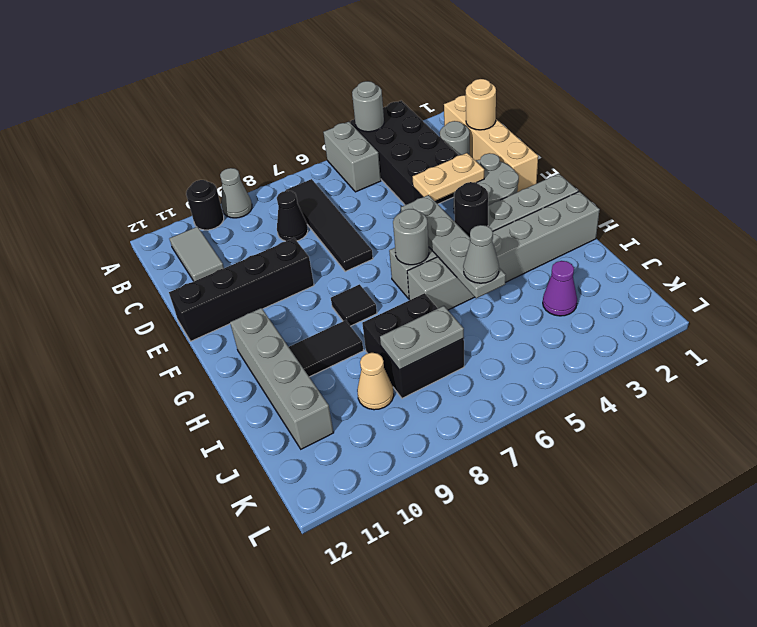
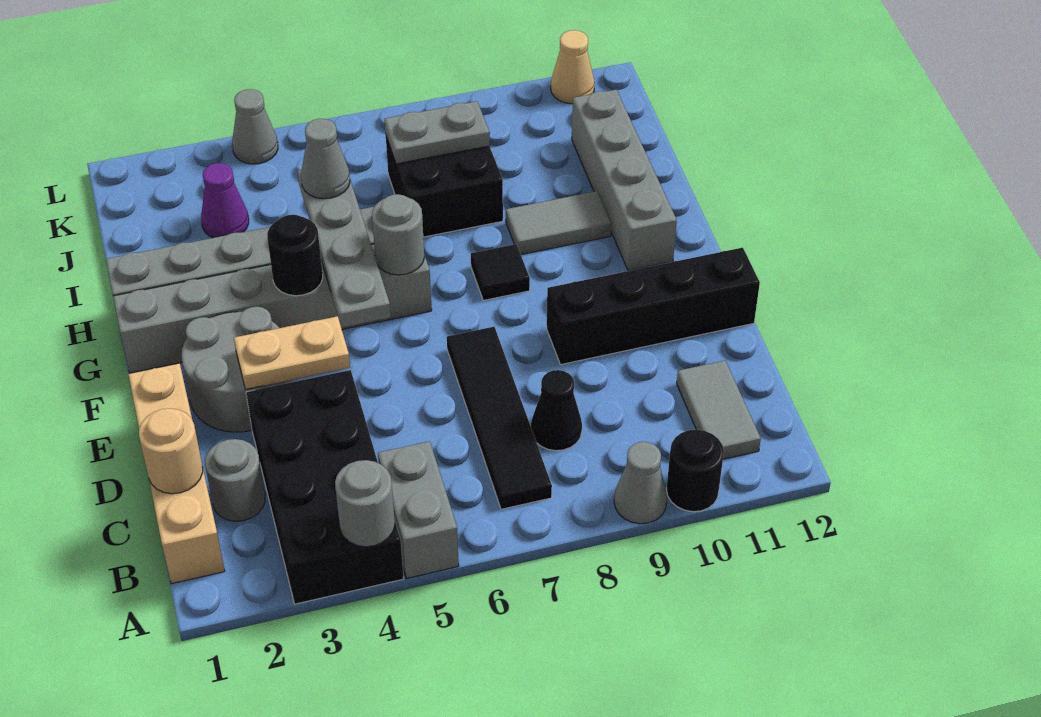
black tile H9:H10 level 1 -> grey tile H9:H10 level 1
tan cone J9 level 1 -> tan cone L11 level 1
none -> grey cone L4 level 1

